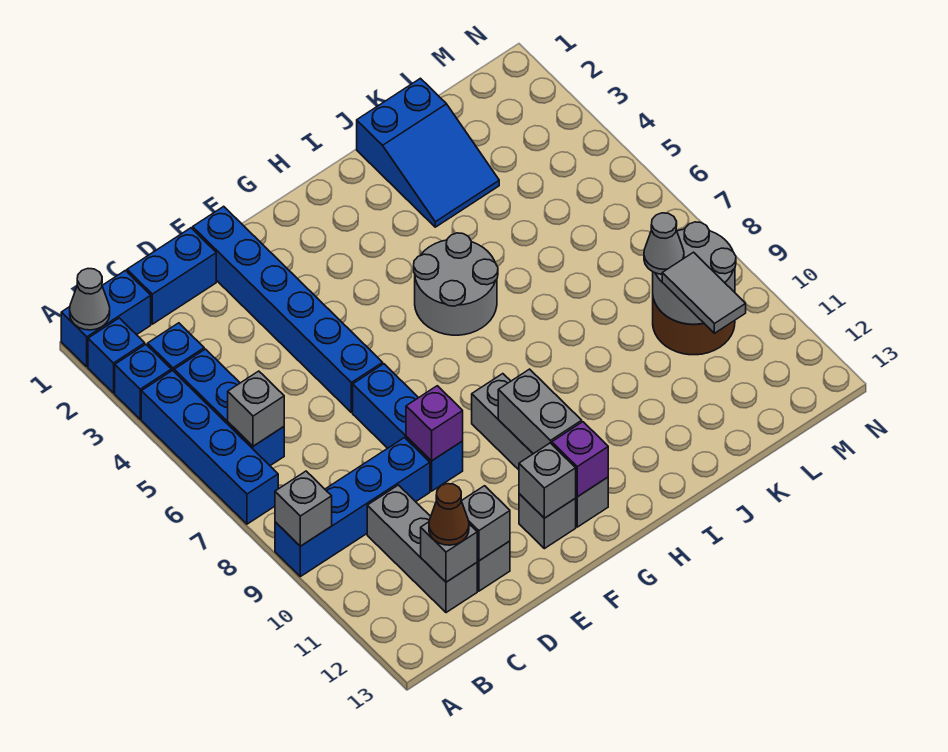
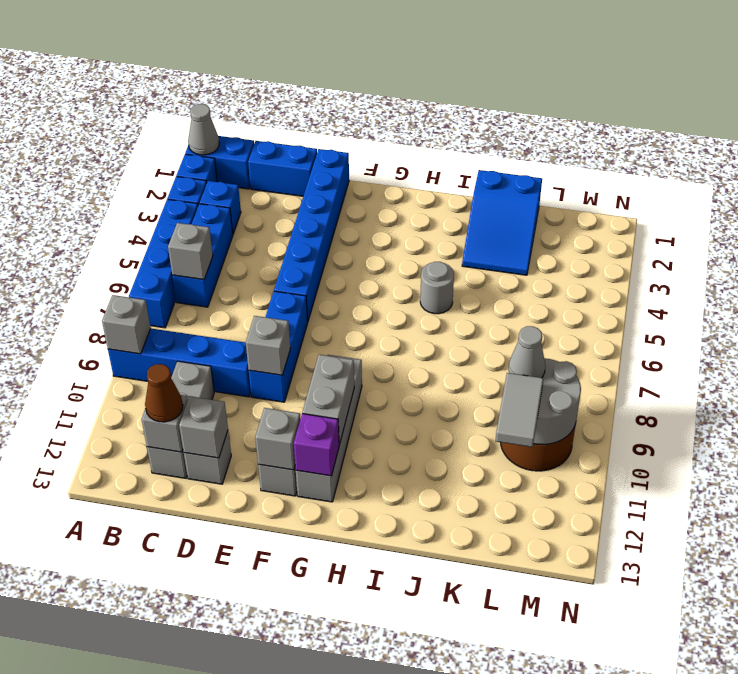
purple brick E9 level 2 -> grey brick E9 level 2
grey round brick H5:I6 level 1 -> grey round brick I5 level 1

